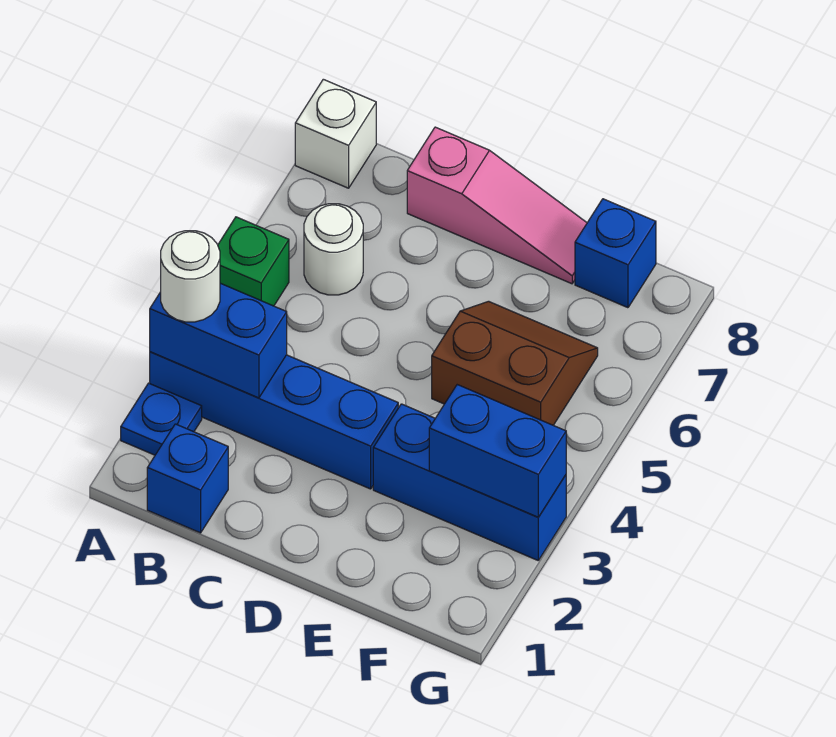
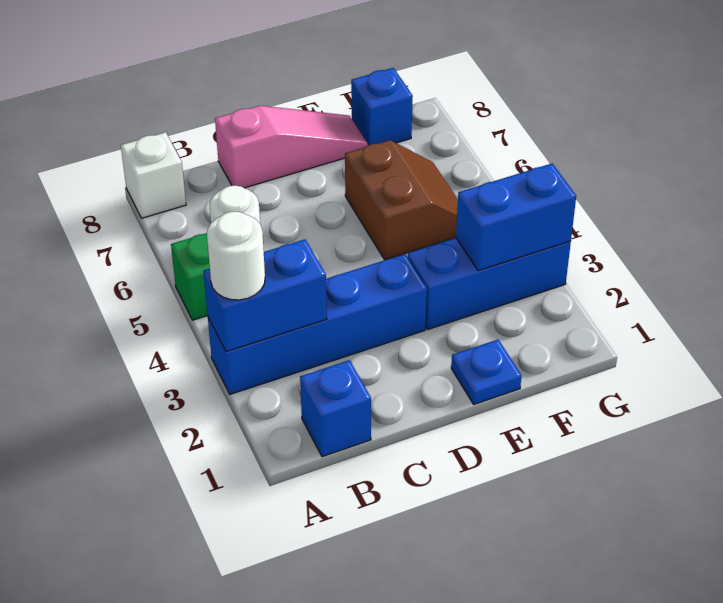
blue plate A2 level 1 -> blue plate E1 level 1
brown slope E5:F6 level 1 top 5 -> brown slope E5:F6 level 1 top E

